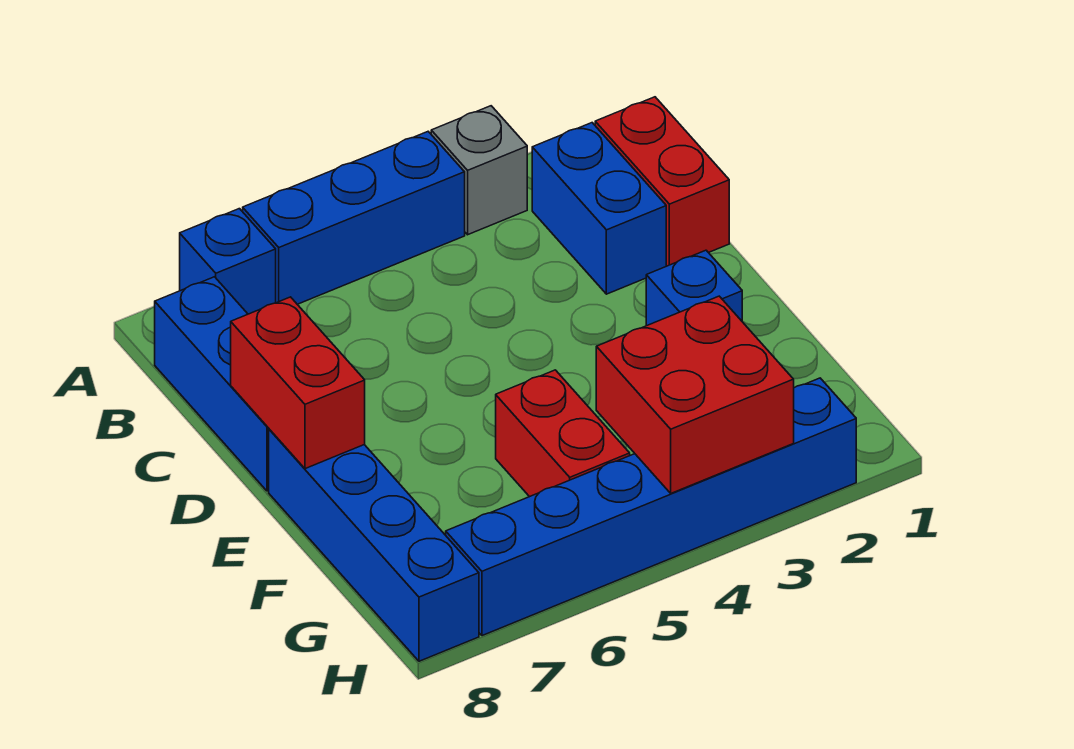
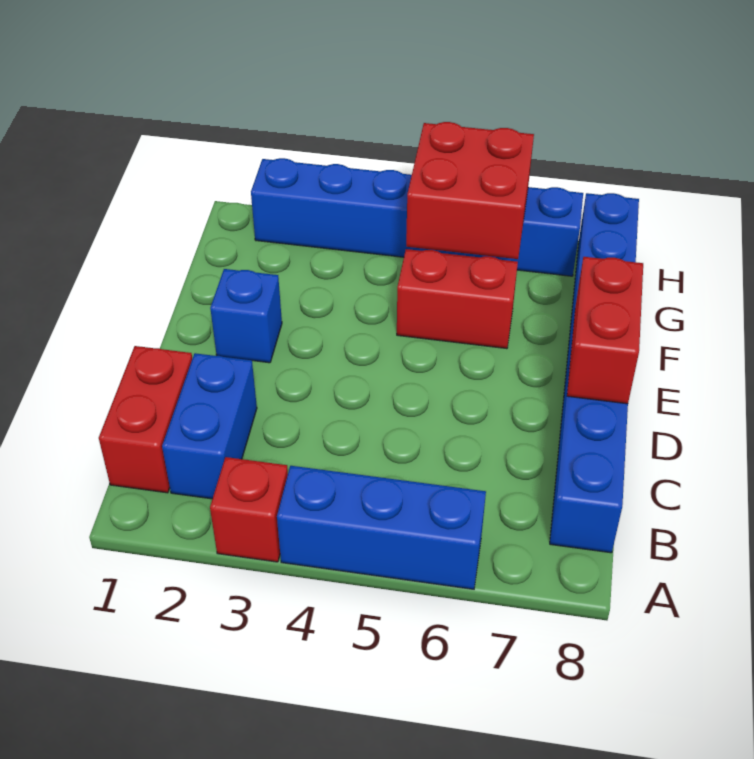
grey brick A3 level 1 -> red brick A3 level 1
blue brick A7 level 1 -> none
red brick F5:G5 level 1 -> red brick F5:F6 level 1
red brick G3:H4 level 2 -> red brick G5:H6 level 2

